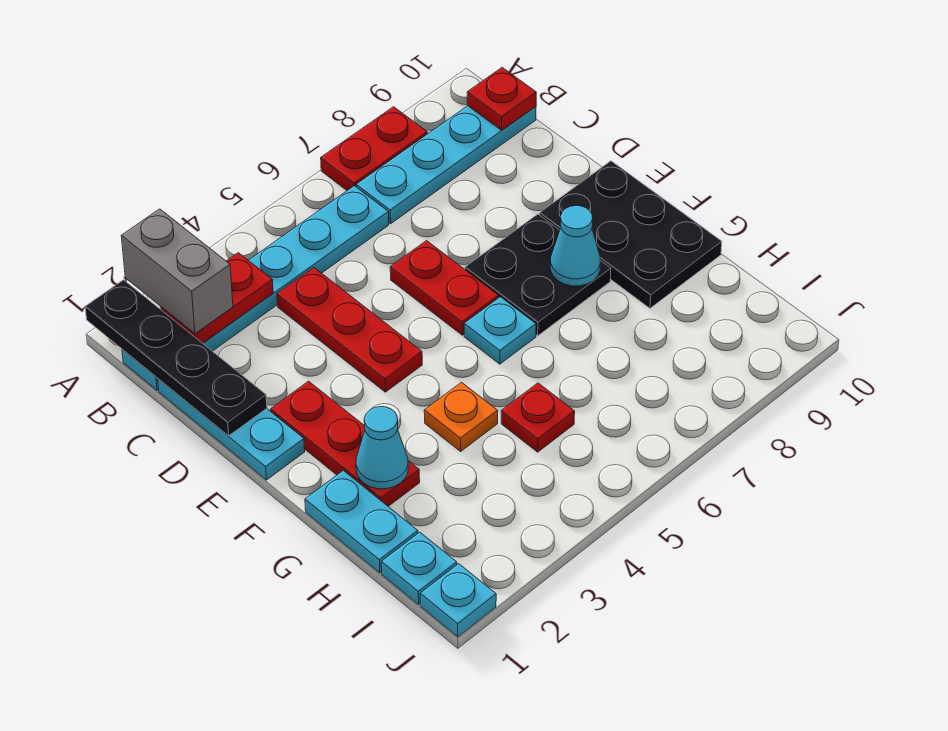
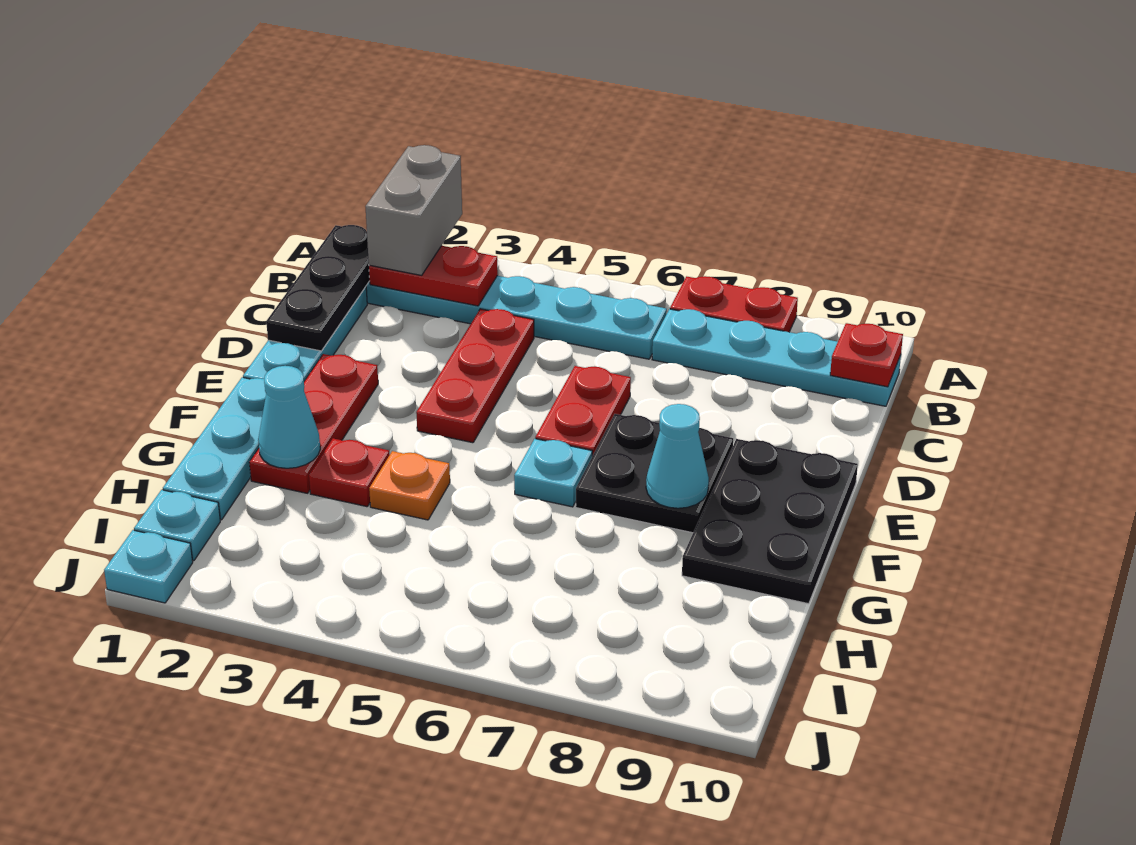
black plate A1:D1 level 2 -> black plate B1:D1 level 2
cyan plate G1:H1 level 1 -> cyan plate F1:H1 level 1
red plate H5 level 1 -> red plate G3 level 1

